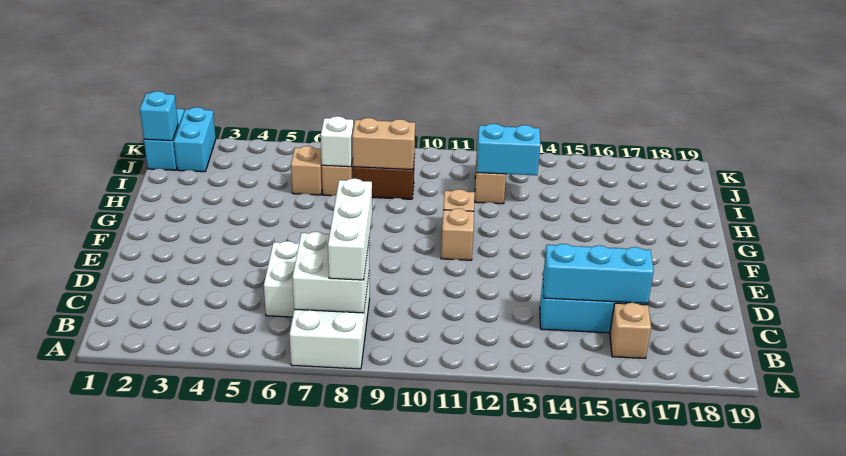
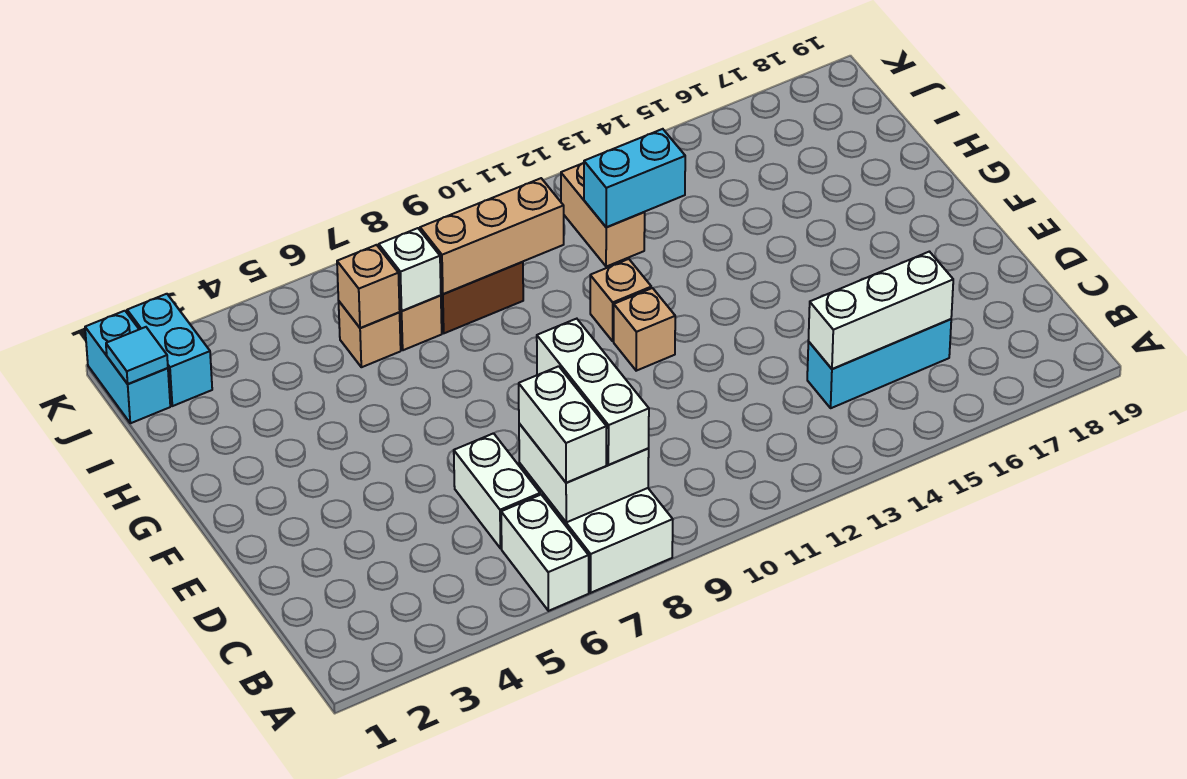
none -> white brick A6:B6 level 1
none -> white brick B7:C7 level 3
tan brick B16 level 1 -> tan brick I6 level 2
cyan brick C14:C16 level 2 -> white brick C14:C16 level 2
tan brick I8:I9 level 2 -> tan brick I8:I10 level 2
cyan brick J1 level 2 -> cyan tile J1 level 2

